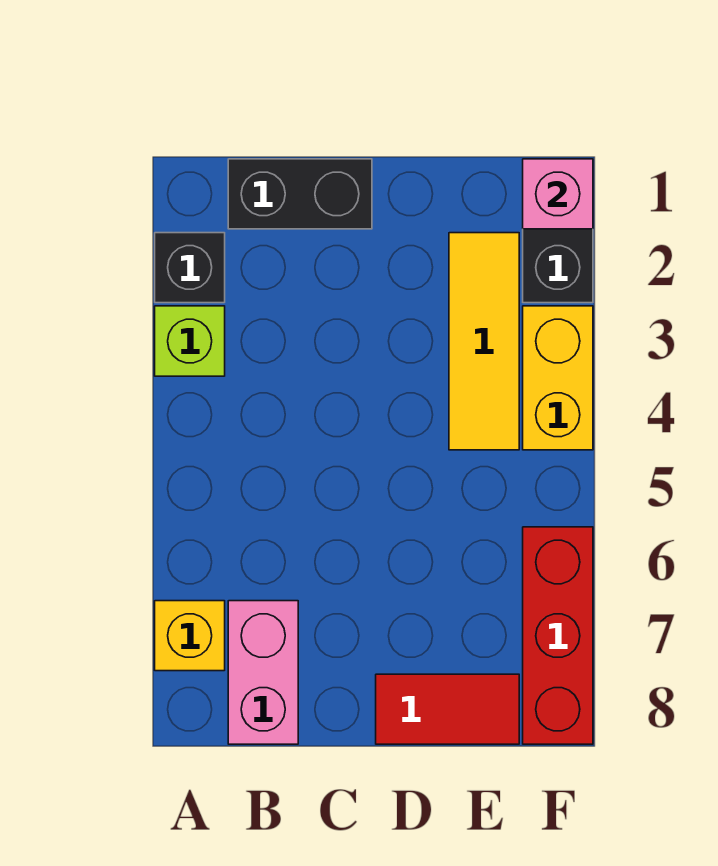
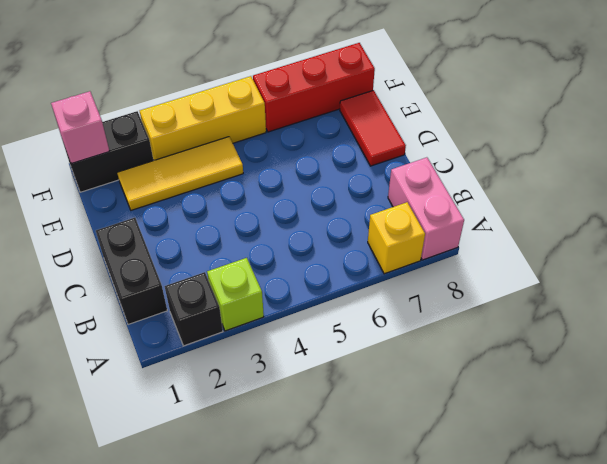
pink brick B7:B8 level 1 -> pink brick A8:B8 level 1
yellow brick F3:F4 level 1 -> yellow brick F3:F5 level 1

